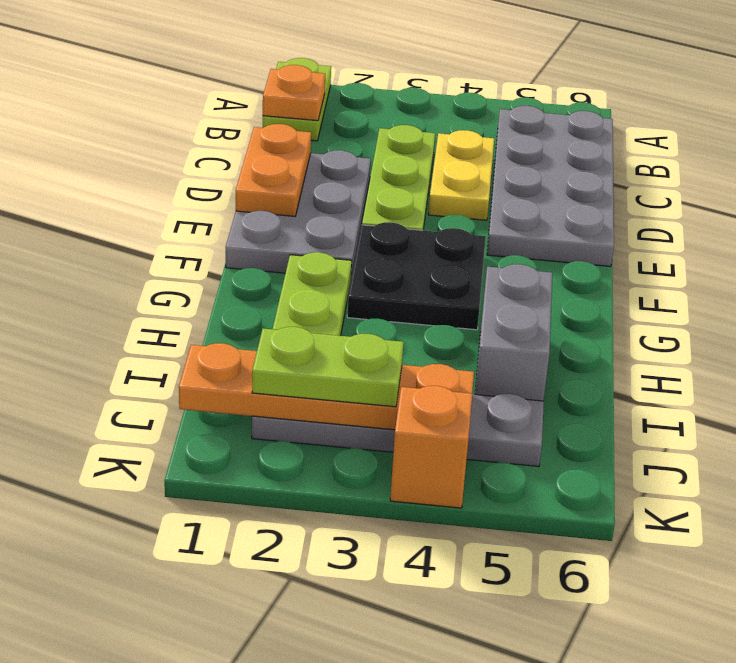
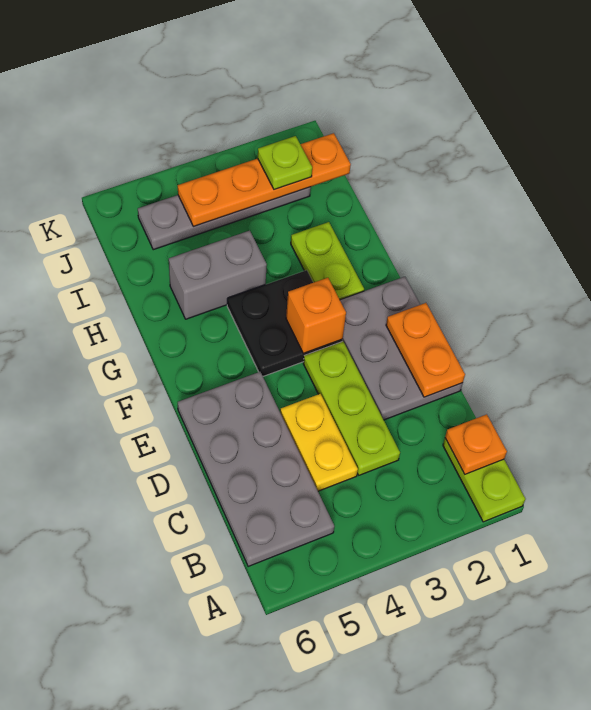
grey brick H5:I5 level 1 -> grey brick H4:H5 level 1
lime plate J2:J3 level 3 -> lime plate J2 level 3
orange brick K4 level 1 -> orange brick F3 level 2

